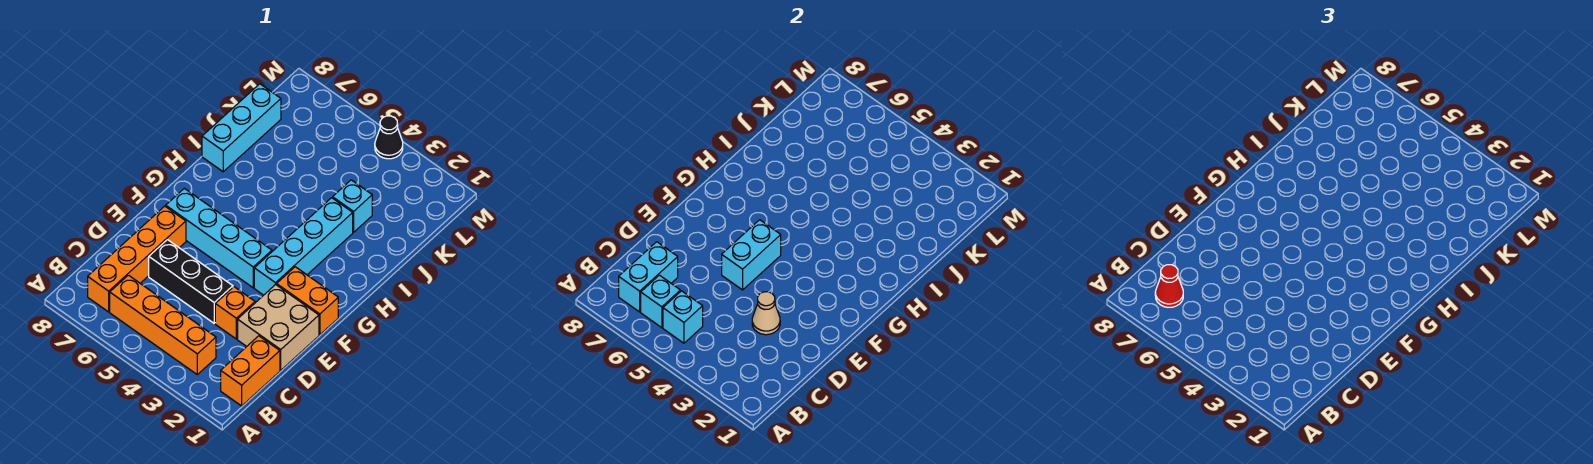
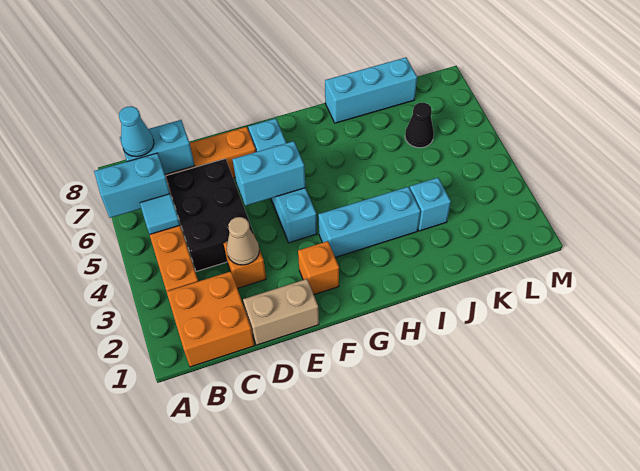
orange brick B1:C1 level 1 -> orange brick B1:C2 level 1
cyan brick B5 level 2 -> cyan tile B5 level 2
cyan brick B6 level 2 -> cyan brick A6:B6 level 2
red cone B7 level 3 -> cyan cone B7 level 3
tan brick D1:E2 level 1 -> tan brick D1:E1 level 1
black brick D4:D6 level 1 -> black brick C4:D6 level 1
orange brick F1:F2 level 1 -> orange brick F2 level 1
cyan brick F3:I3 level 1 -> cyan brick G3:I3 level 1
black cone M4 level 1 -> black cone K6 level 1

